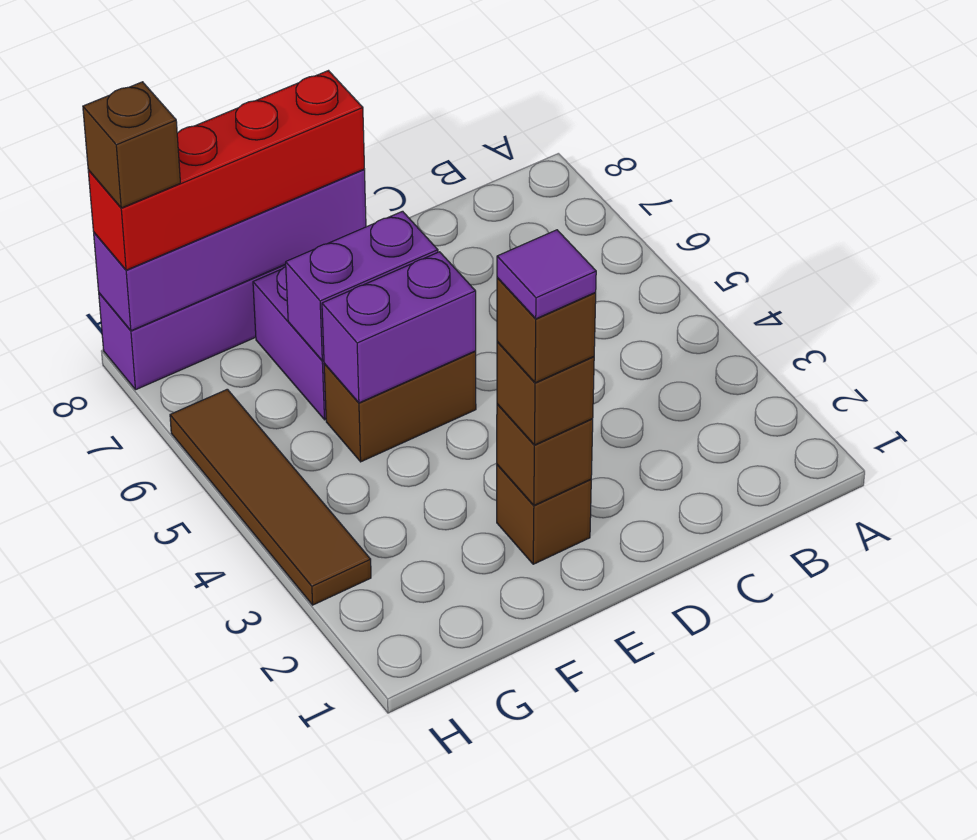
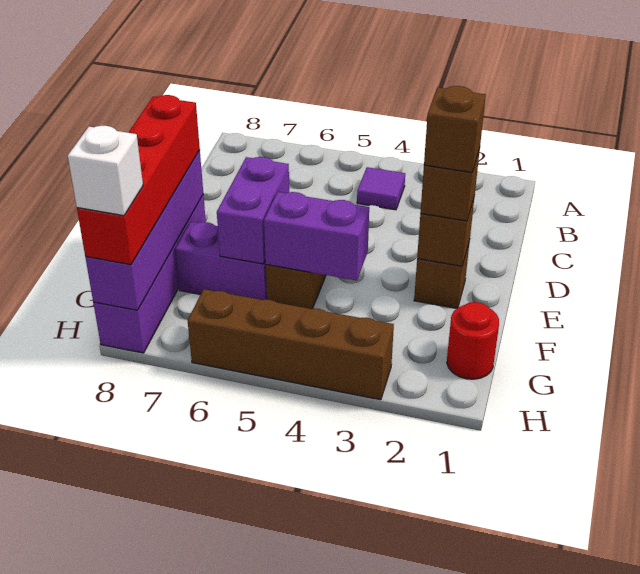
purple tile E2 level 5 -> purple tile B4 level 1
purple brick E5:F5 level 2 -> purple brick F4:F5 level 2
none -> red round brick G1 level 1
brown tile H3:H6 level 1 -> brown brick H3:H6 level 1
brown brick H8 level 4 -> white brick H8 level 4

